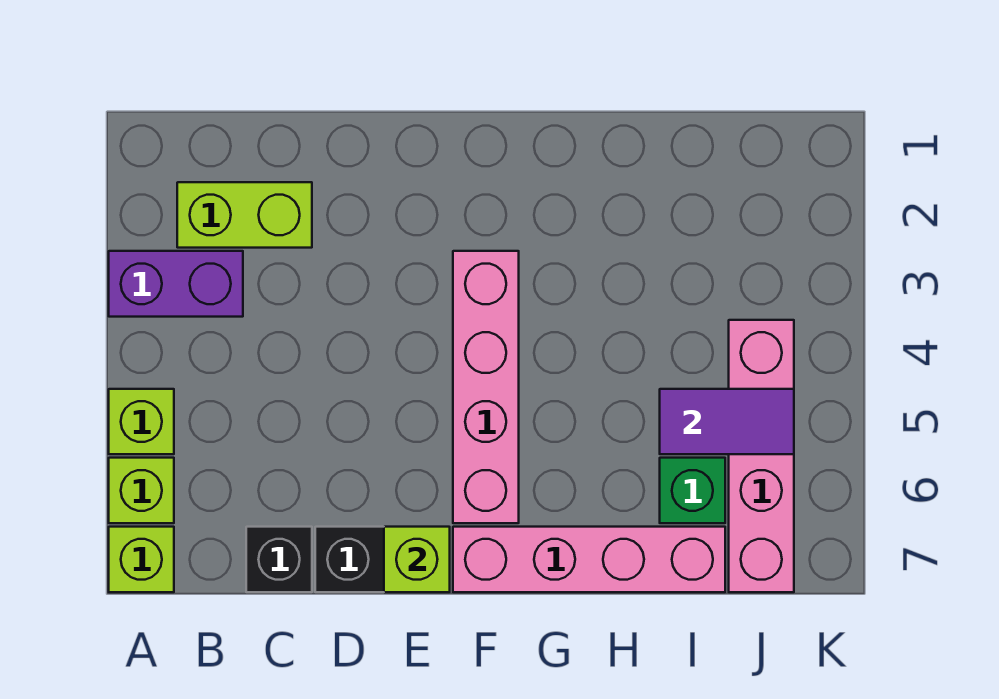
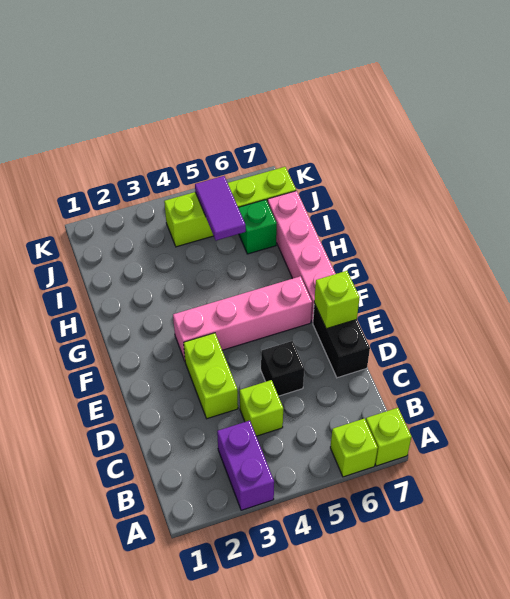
lime brick A5 level 1 -> lime brick C4 level 1
lime brick B2:C2 level 1 -> lime brick D3:E3 level 1
black brick C7 level 1 -> black brick D5 level 1
pink brick J4:J7 level 1 -> lime brick J4:J7 level 1

